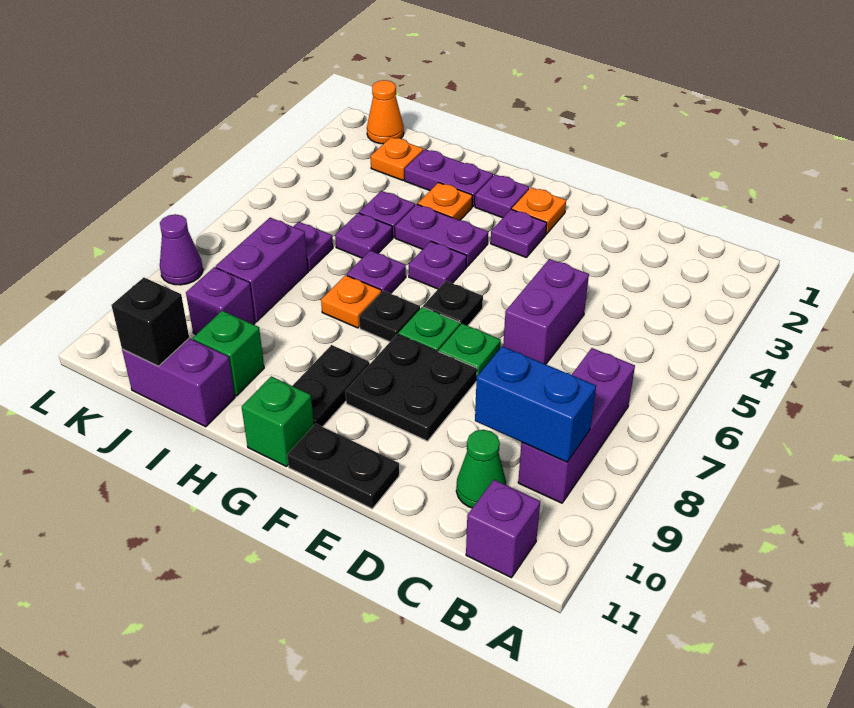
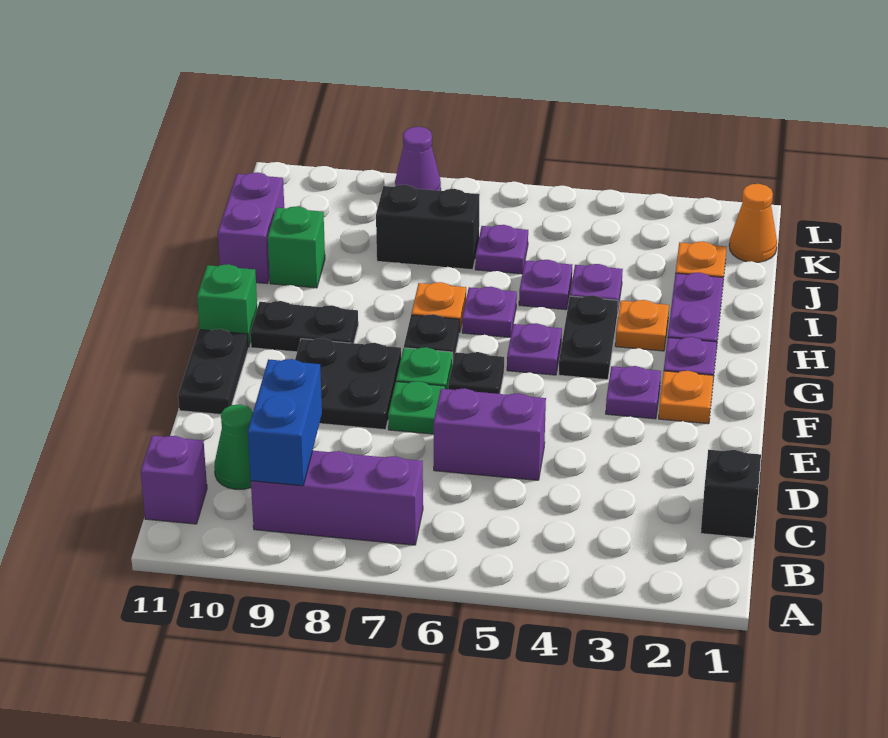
purple plate G4:H4 level 1 -> black plate G4:H4 level 1
purple brick J7:J8 level 1 -> black brick J7:J8 level 1
purple brick J9 level 1 -> none
black brick J11 level 2 -> black brick C1 level 1

